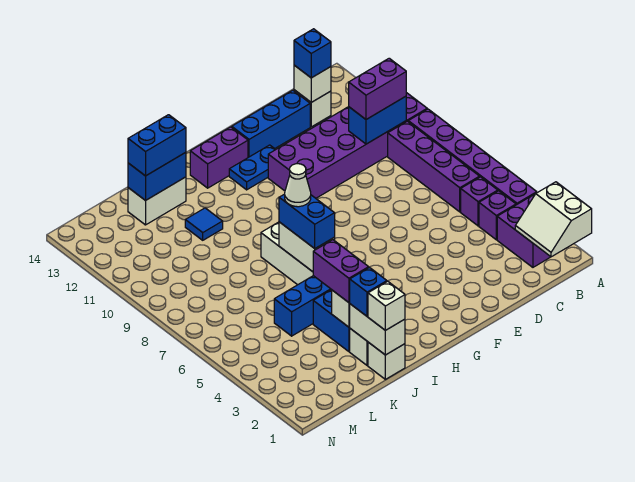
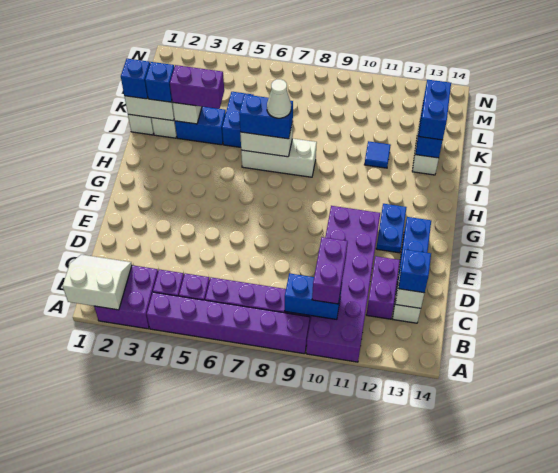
blue brick B10:C10 level 2 -> blue brick B9:B10 level 2
purple brick G13:H13 level 1 -> purple brick C12:D12 level 1
white brick J1 level 3 -> blue brick J1 level 3

